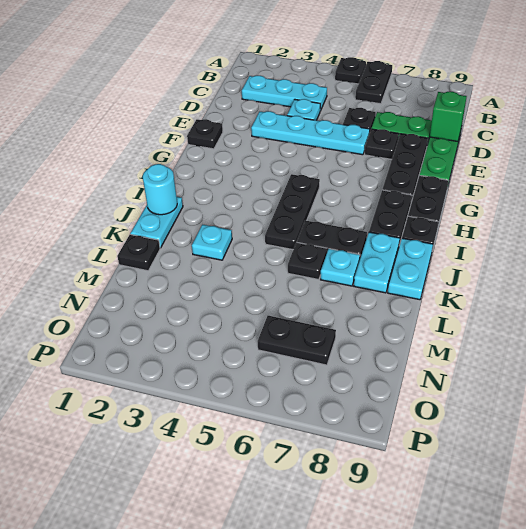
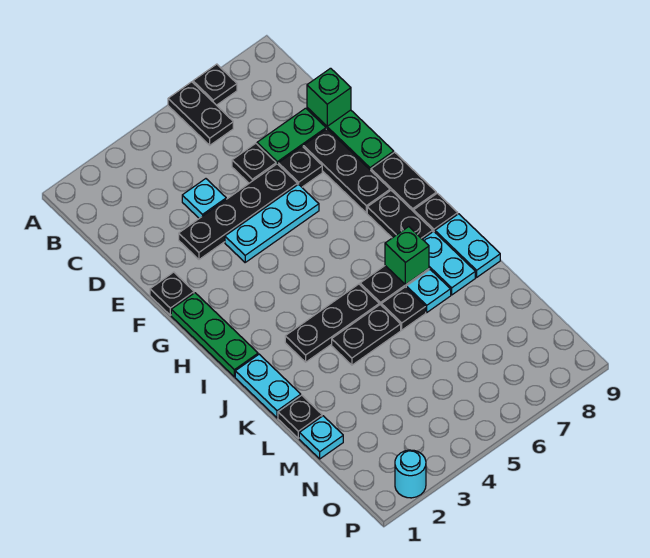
black plate A5 level 1 -> black plate A7 level 1
cyan plate C2:C4 level 1 -> cyan plate F4:F6 level 1
cyan plate E3:E6 level 1 -> black plate E3:E6 level 1
none -> green plate G1:I1 level 1
black plate H5:J5 level 1 -> black plate J3:J5 level 1
cyan round brick J1 level 2 -> cyan round brick P2 level 1
none -> green brick J7 level 2
cyan plate K3 level 1 -> cyan plate M1 level 1
black plate N6:N7 level 1 -> black plate K4:K5 level 1

